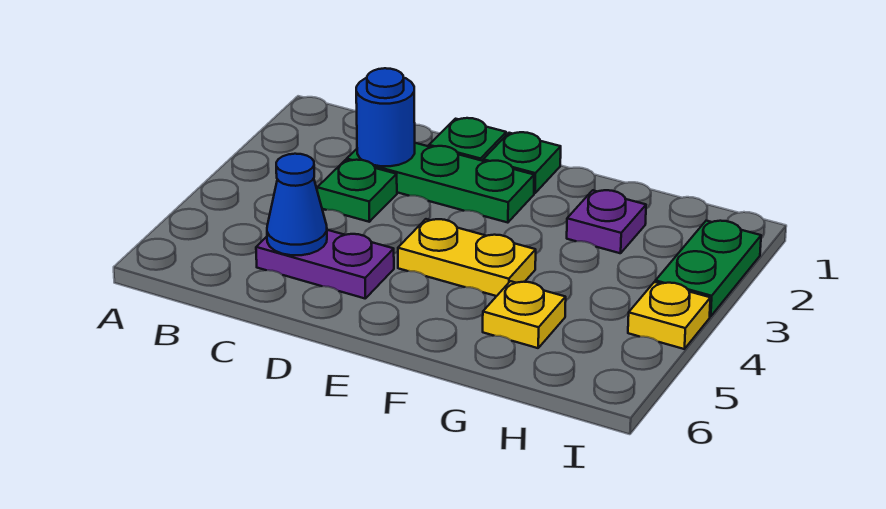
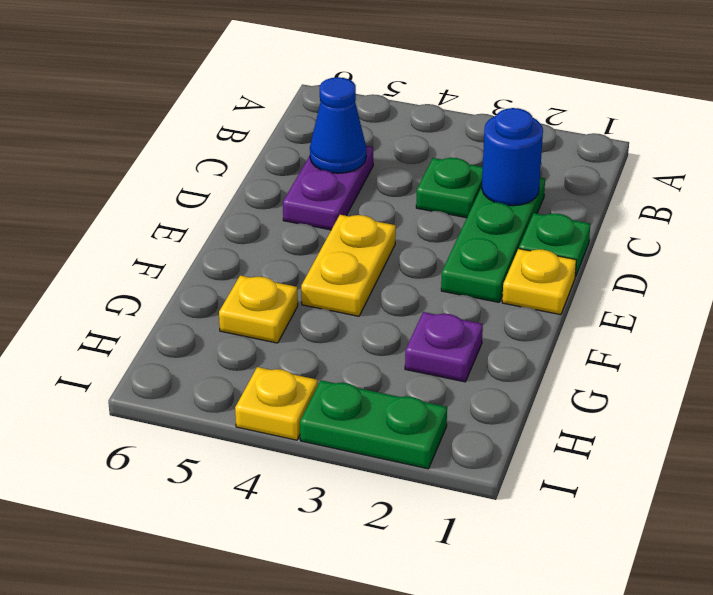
green plate E1 level 1 -> yellow plate E1 level 1

